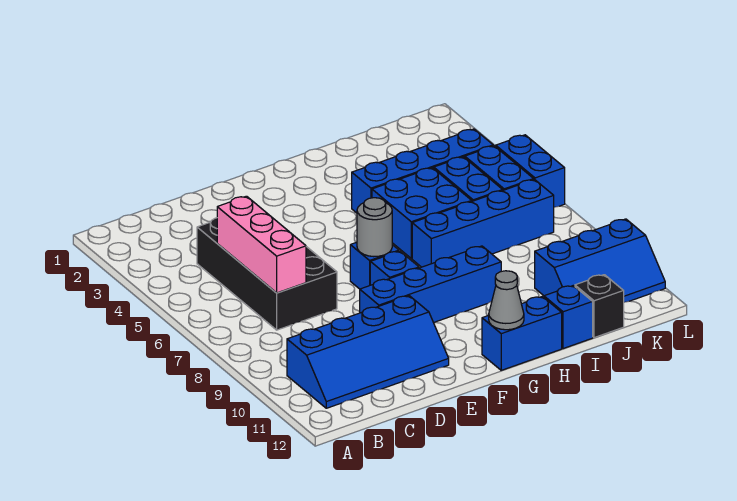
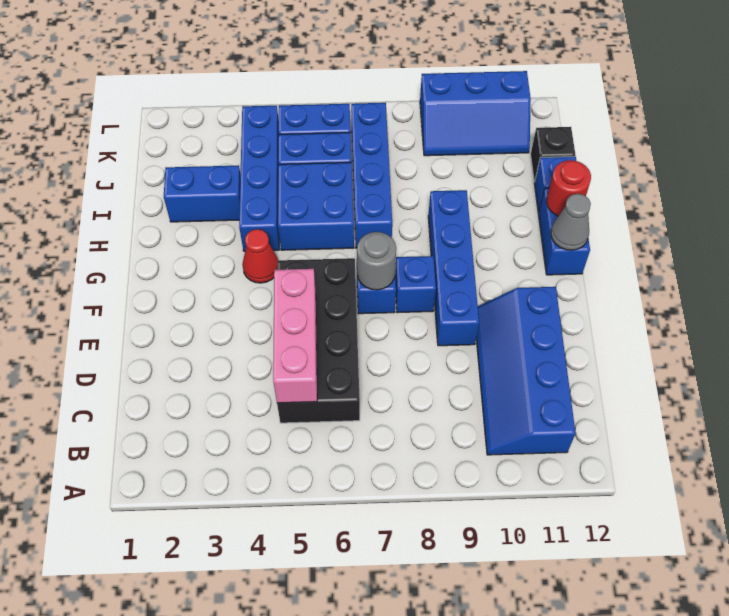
blue slope B10:E11 level 1 top 10 -> blue slope B10:E11 level 1 top 11
black brick C4:D7 level 1 -> black brick C5:F6 level 1
pink brick C5:C7 level 2 -> pink brick C5:E5 level 2
none -> red cone G4 level 1
none -> red round brick H12 level 2
blue slope J10:L11 level 1 top 10 -> blue slope K9:L11 level 1 top L
blue brick L5:L6 level 1 -> blue brick I2:I3 level 1

